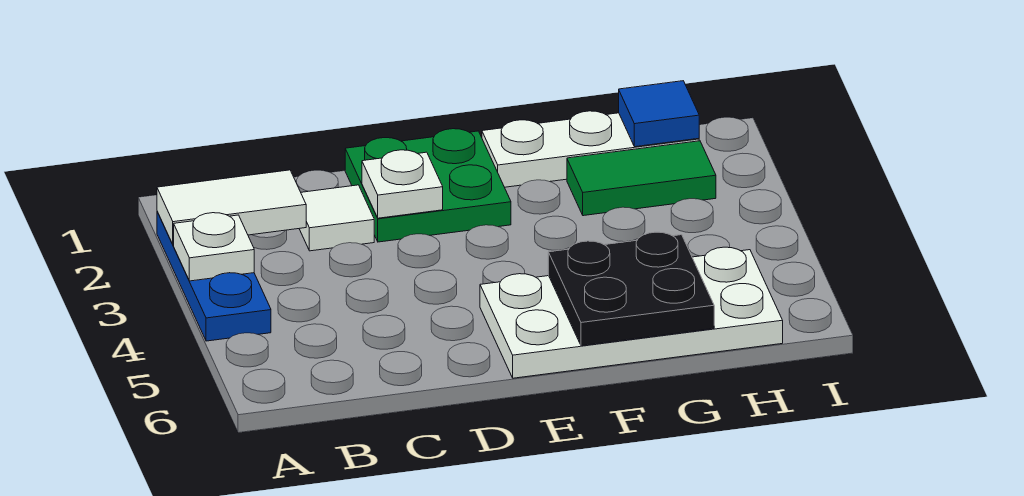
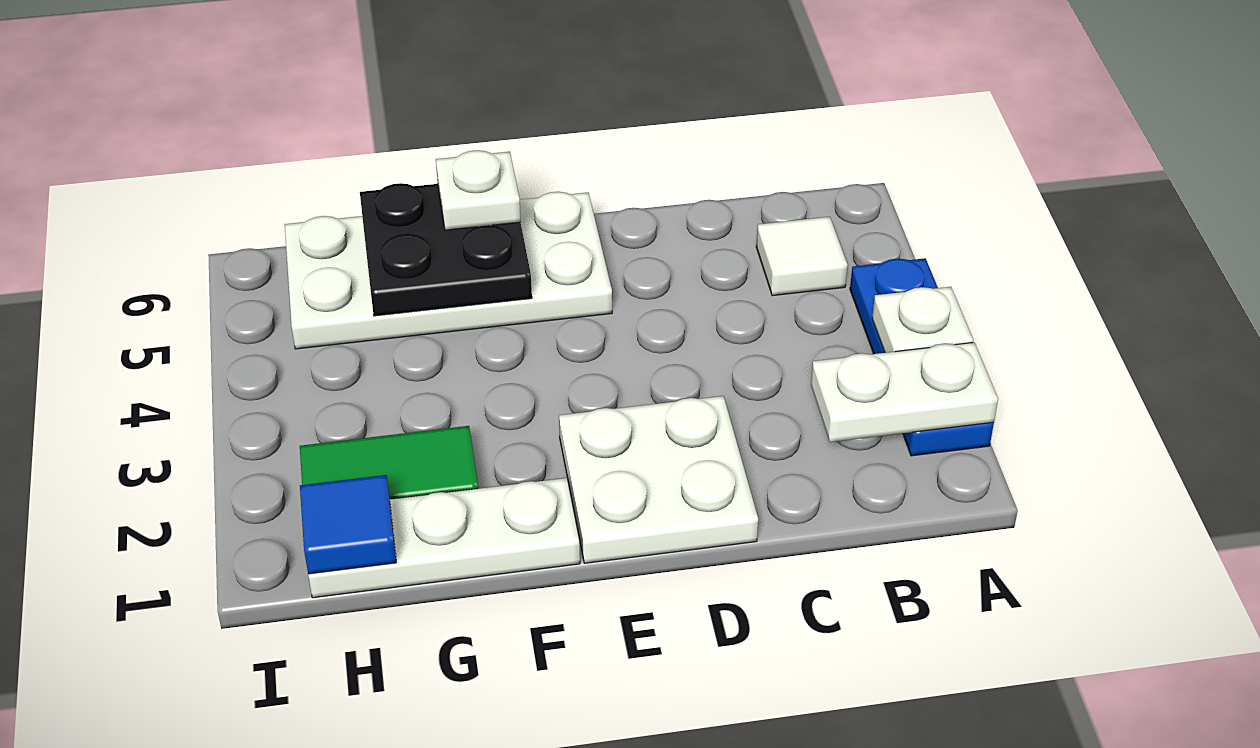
white tile A2:B2 level 2 -> white plate A2:B2 level 2
white tile C2 level 1 -> white tile B5 level 1
green plate D1:E2 level 1 -> white plate D1:E2 level 1
white plate D2 level 2 -> white plate F6 level 3

